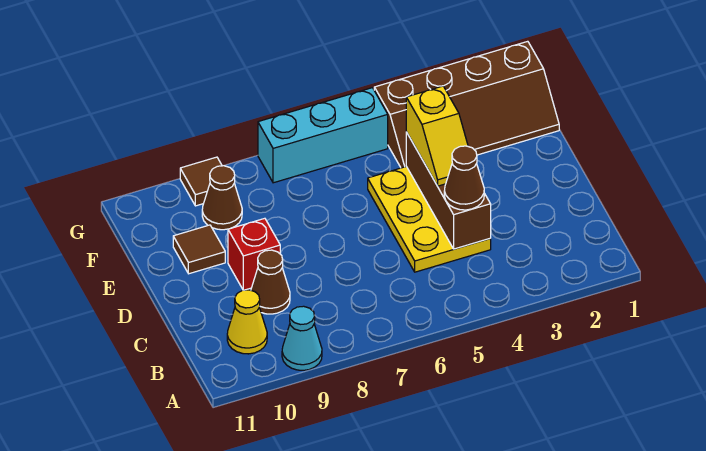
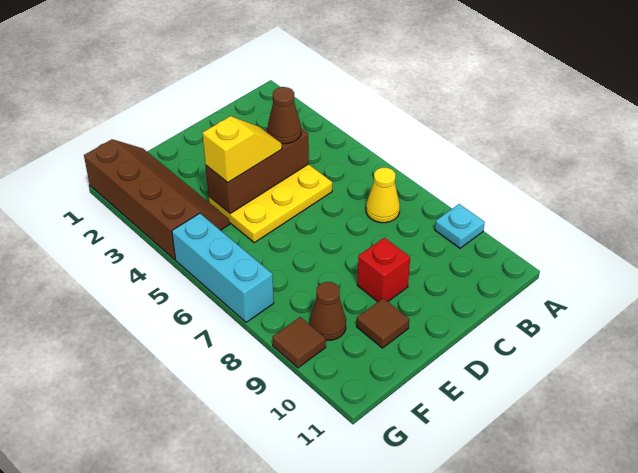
cyan cone A9 level 1 -> cyan plate A9 level 1
yellow cone B10 level 1 -> yellow cone B7 level 1
brown cone C9 level 1 -> none

